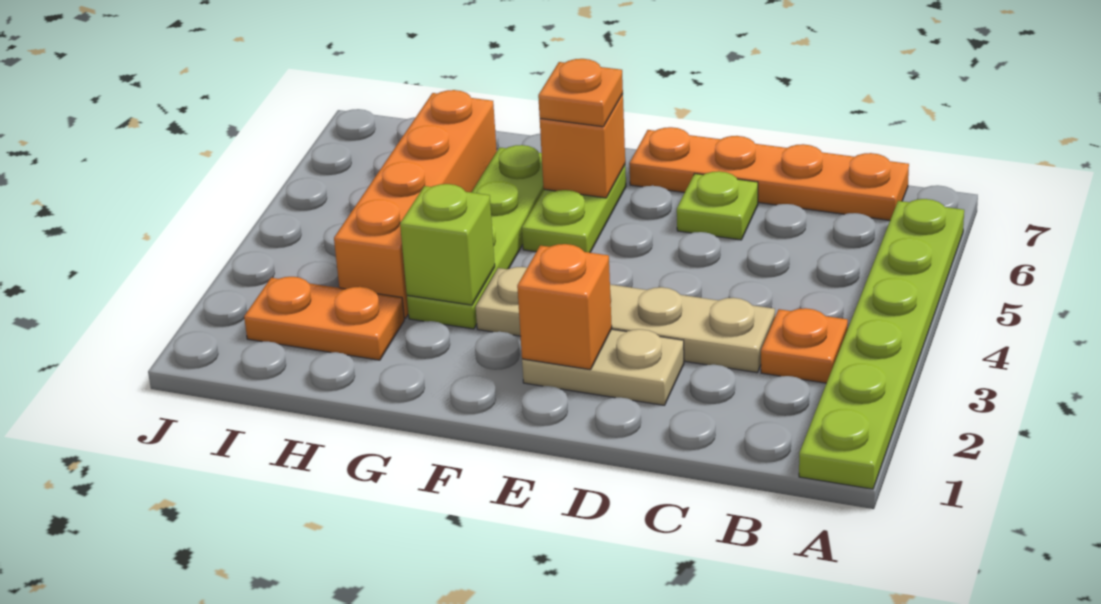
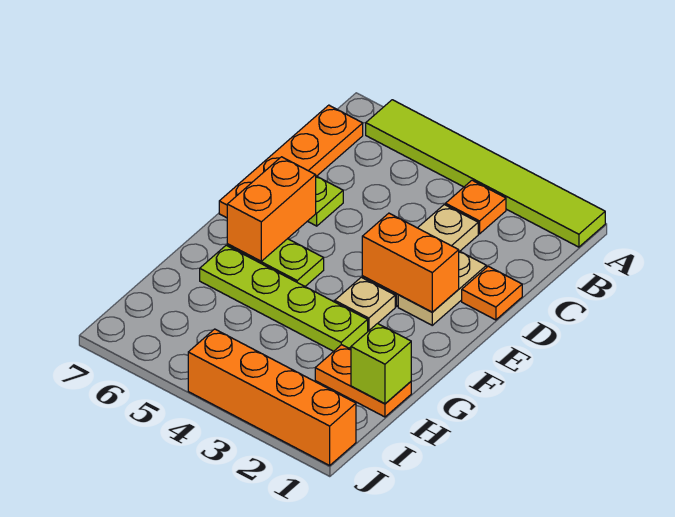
lime plate A1:A6 level 1 -> lime tile A1:A6 level 1
orange brick E2 level 2 -> orange brick E2:E3 level 2
orange brick F6 level 2 -> orange brick E6:F6 level 2
orange plate F6 level 3 -> orange plate D1 level 1
lime brick G3 level 2 -> lime brick H1 level 2
orange plate H2:I2 level 1 -> orange plate H1:H2 level 1
orange brick H3:H6 level 1 -> orange brick J1:J4 level 1

